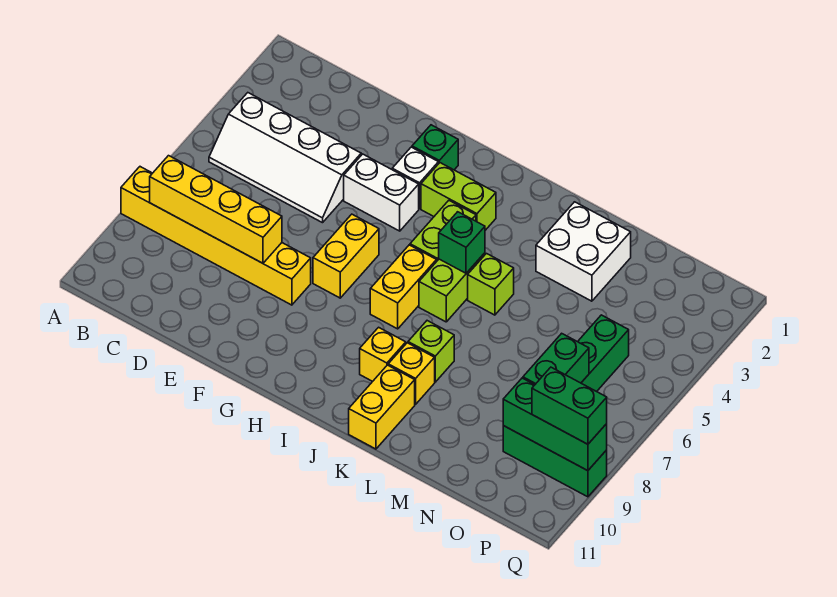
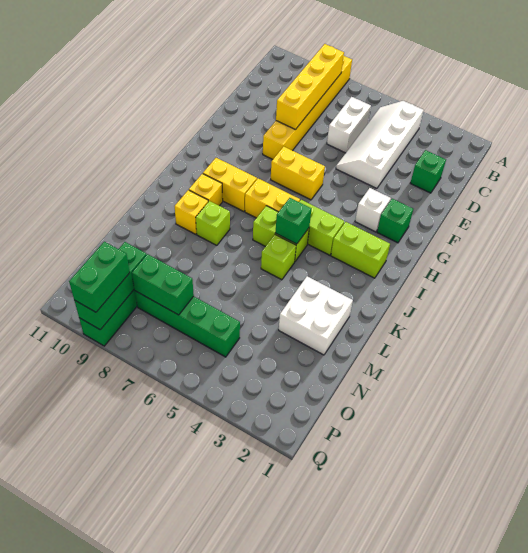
none -> green brick D2 level 1
white brick F4:G4 level 1 -> white brick C6:D6 level 1
lime brick H3:I3 level 1 -> lime brick I2:I3 level 1
yellow brick K10:K11 level 1 -> yellow brick I8:I9 level 1

